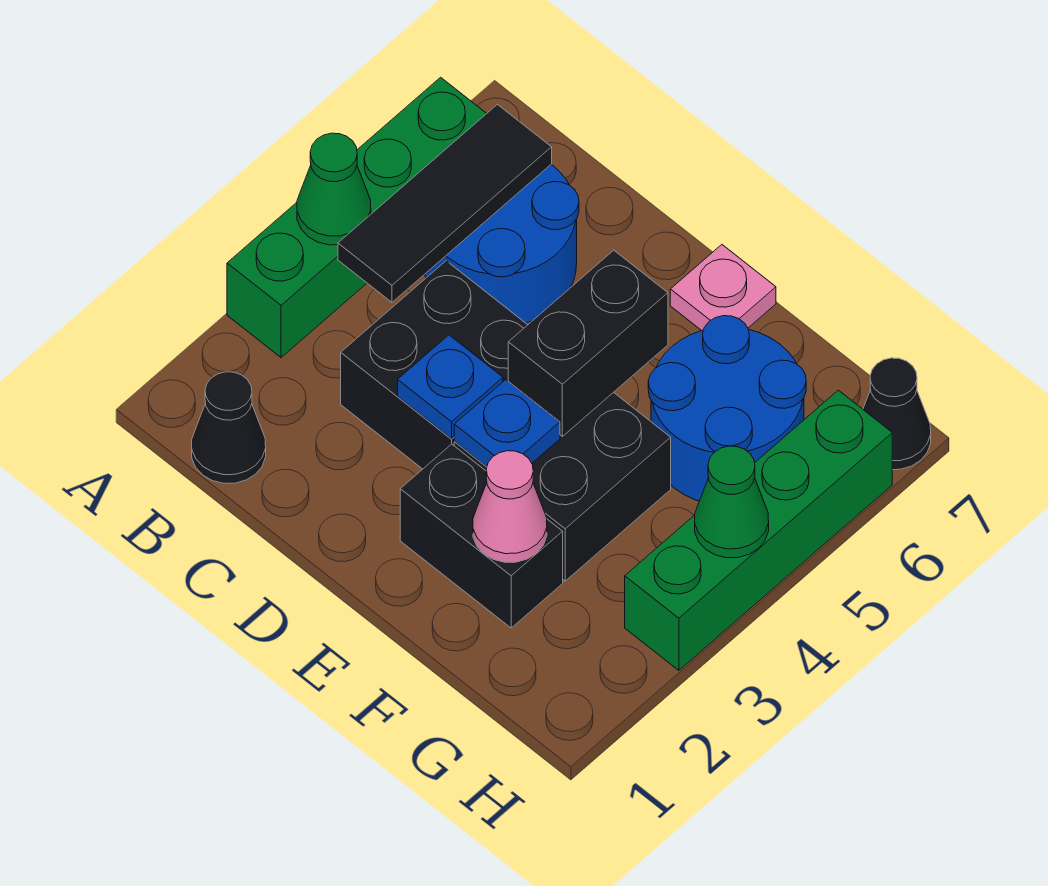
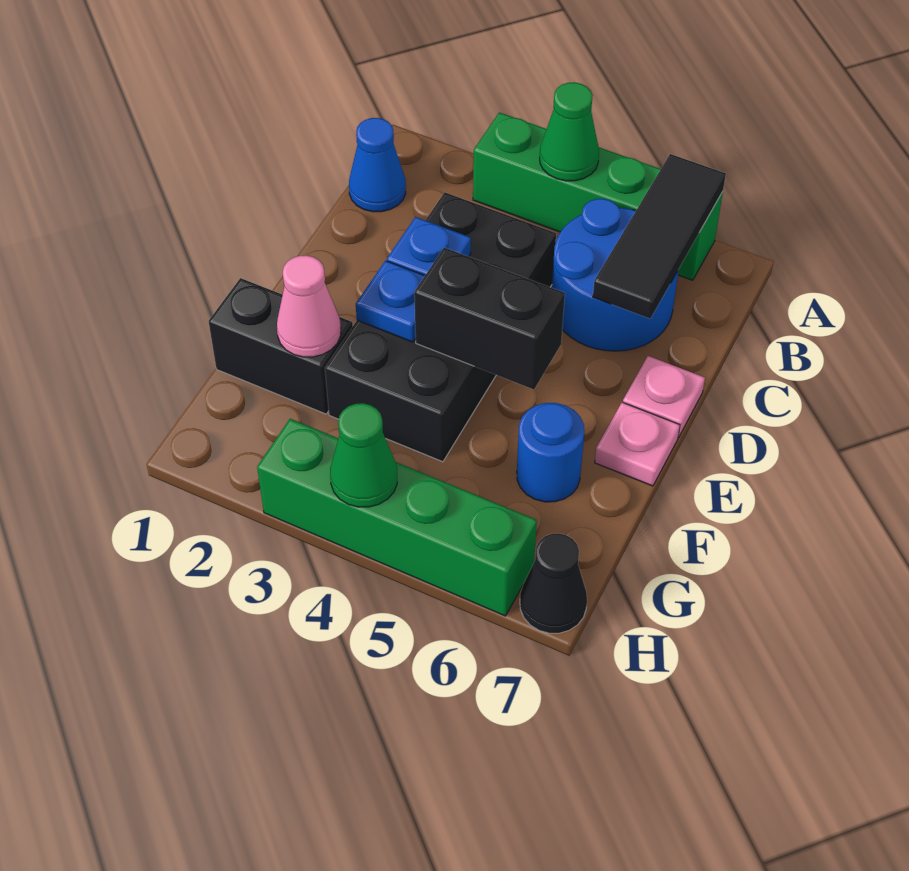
black cone B1 level 1 -> blue cone B1 level 1
black tile B4:B6 level 2 -> black tile A6:C6 level 2
none -> pink plate D7 level 1
black brick E2:F2 level 1 -> black brick F1:F2 level 1
blue round brick F5:G6 level 1 -> blue round brick F6 level 1

